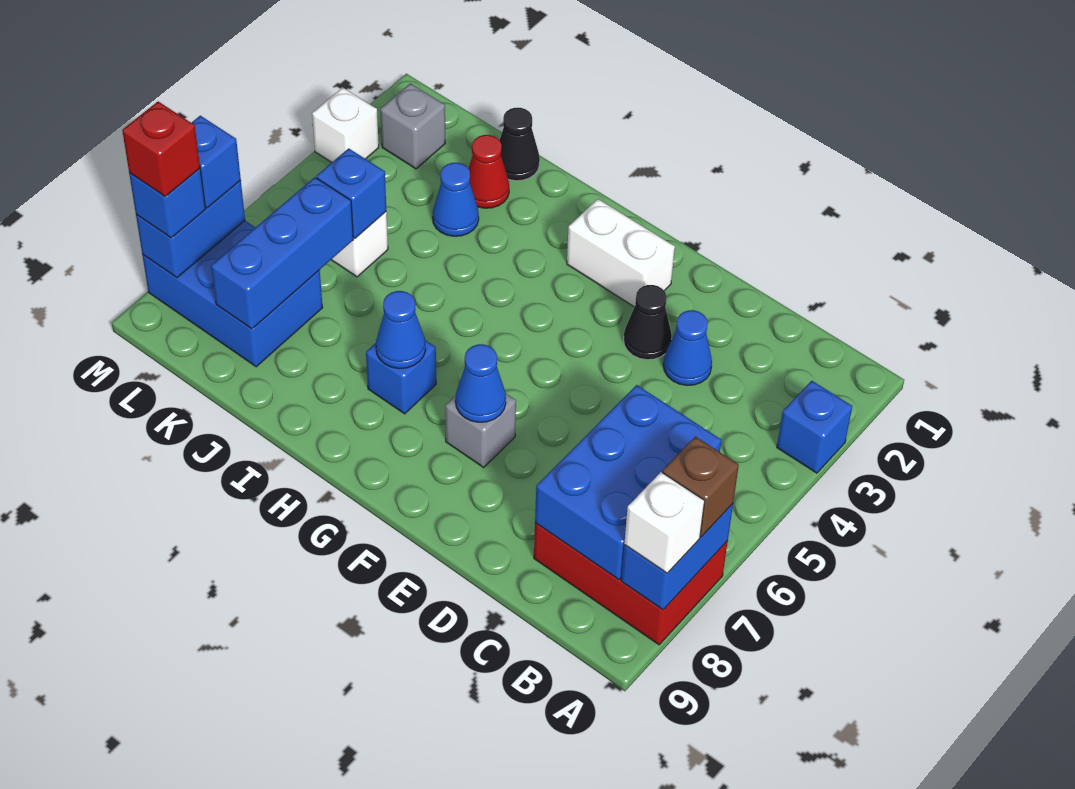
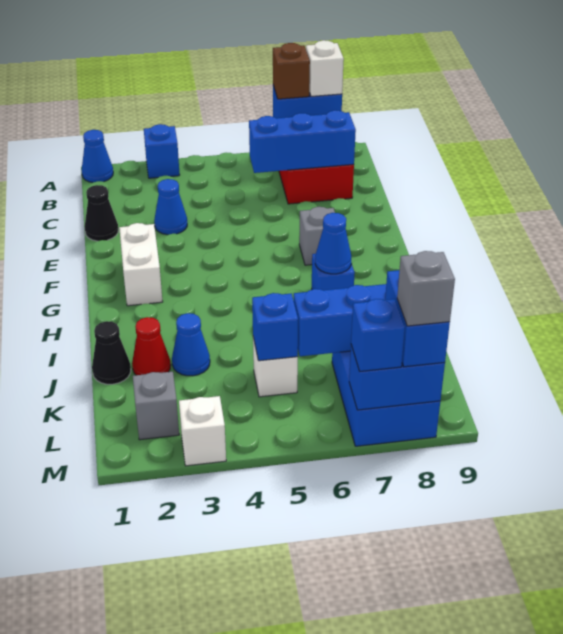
blue brick B6:C8 level 2 -> blue brick C6:C8 level 2
black cone E3 level 1 -> black cone D1 level 1
blue cone F7 level 2 -> blue cone A1 level 1
blue brick M8 level 3 -> blue brick L8:M8 level 3
red brick M8 level 4 -> grey brick M8 level 4

